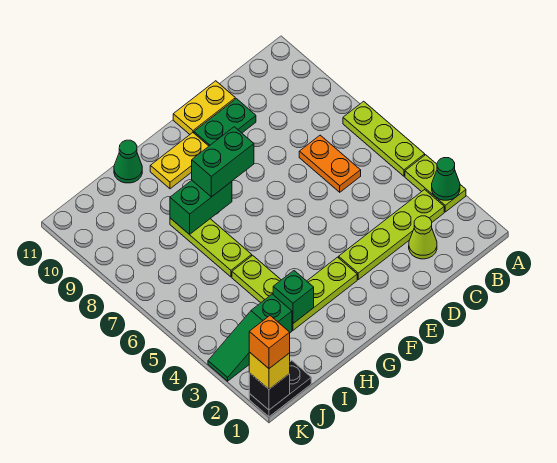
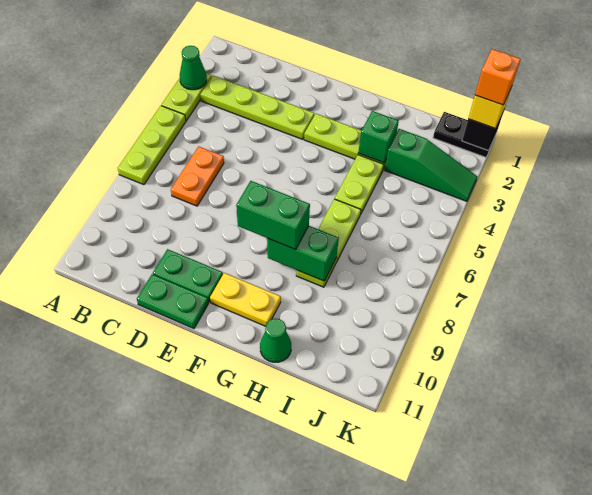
lime cone C2 level 1 -> none
yellow plate D11:E11 level 1 -> green plate D11:E11 level 1

